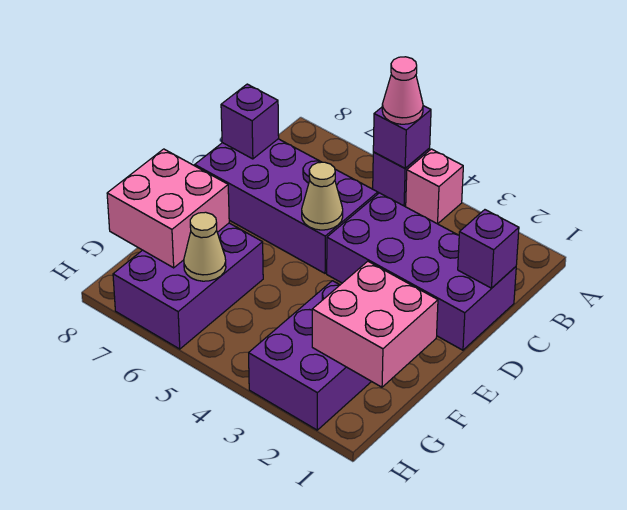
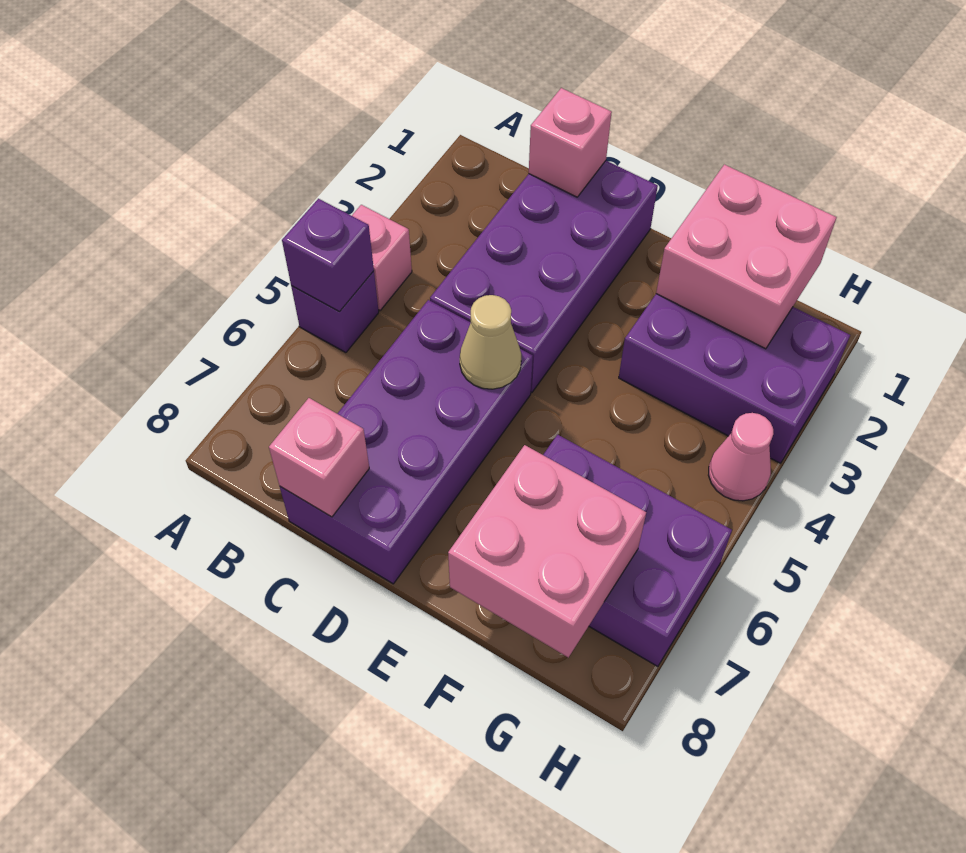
pink cone A5 level 3 -> pink cone H4 level 1
purple brick C1 level 2 -> pink brick C1 level 2
purple brick C8 level 2 -> pink brick C8 level 2
tan cone G6 level 2 -> none

